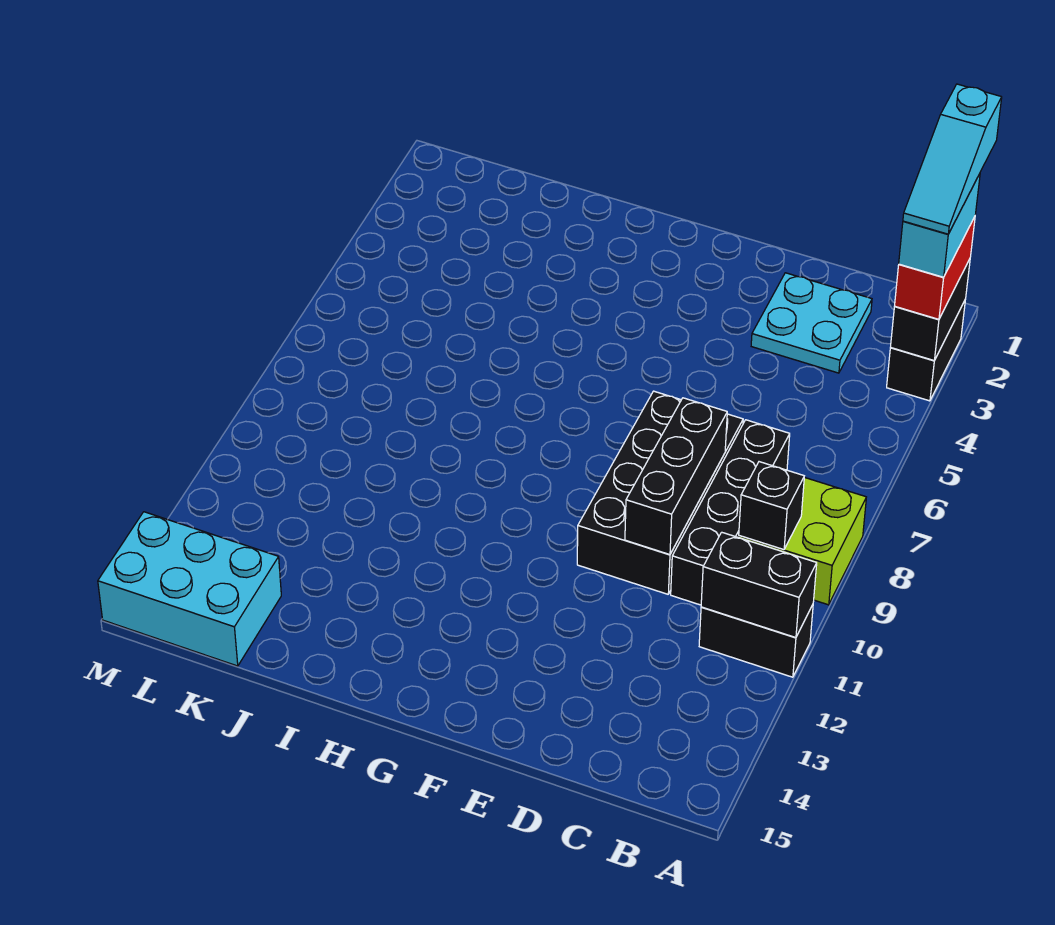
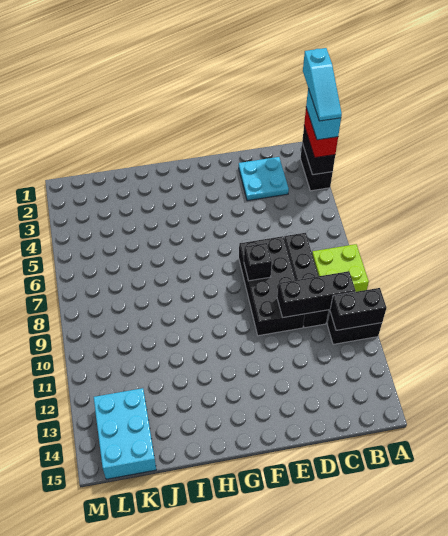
black brick B9 level 2 -> black brick E8 level 2
black brick D8:D10 level 2 -> black brick B10:D10 level 2
cyan brick K14:M15 level 1 -> cyan brick K13:L15 level 1

